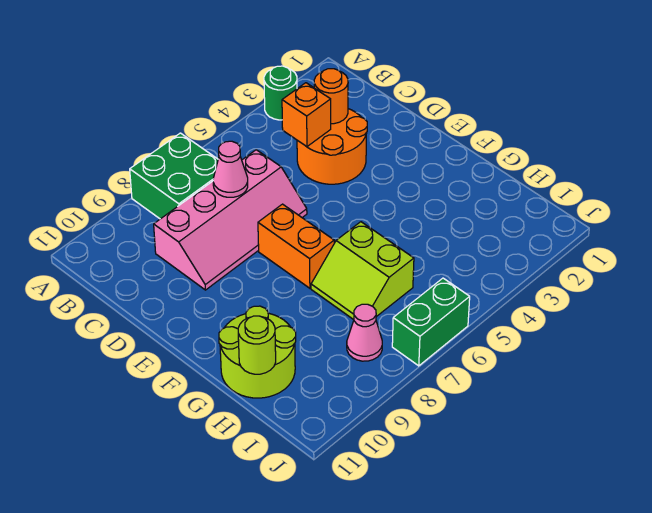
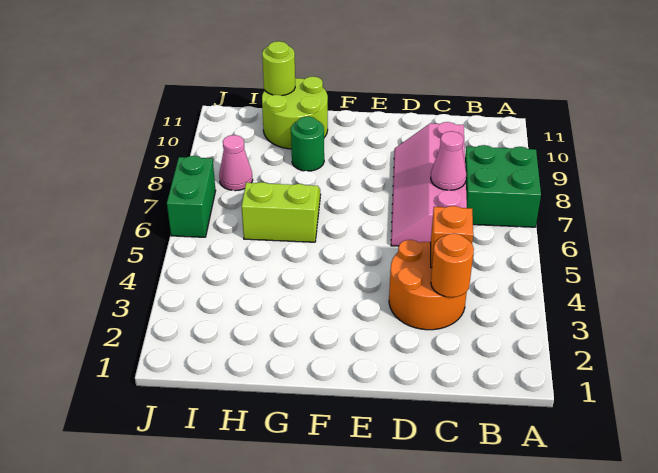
green round brick A3 level 1 -> green round brick G9 level 1
orange brick E7:F7 level 1 -> none

